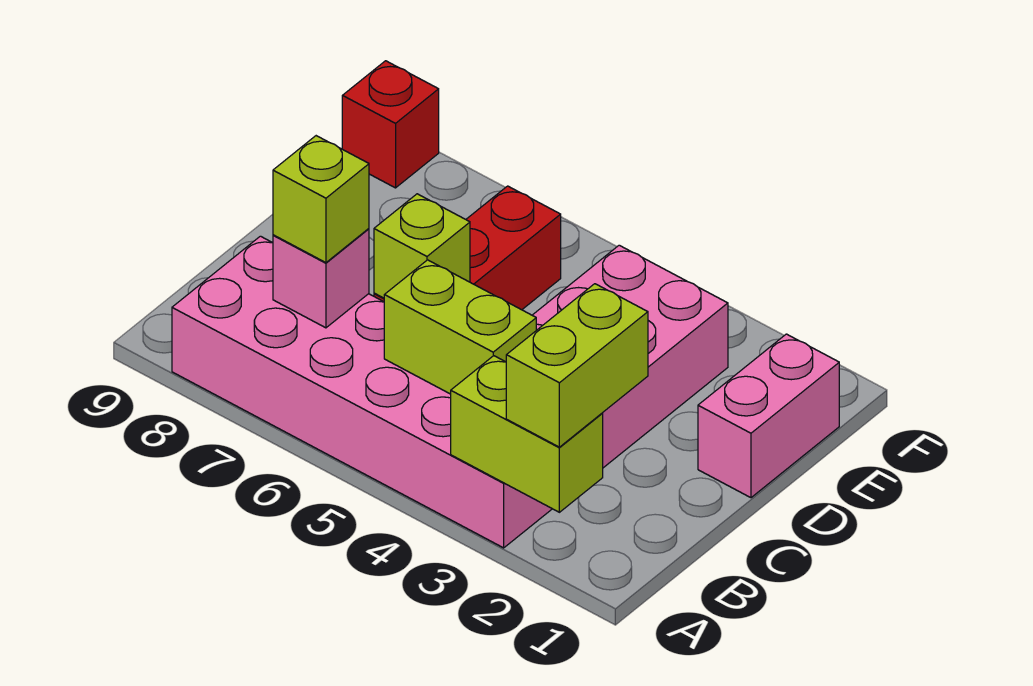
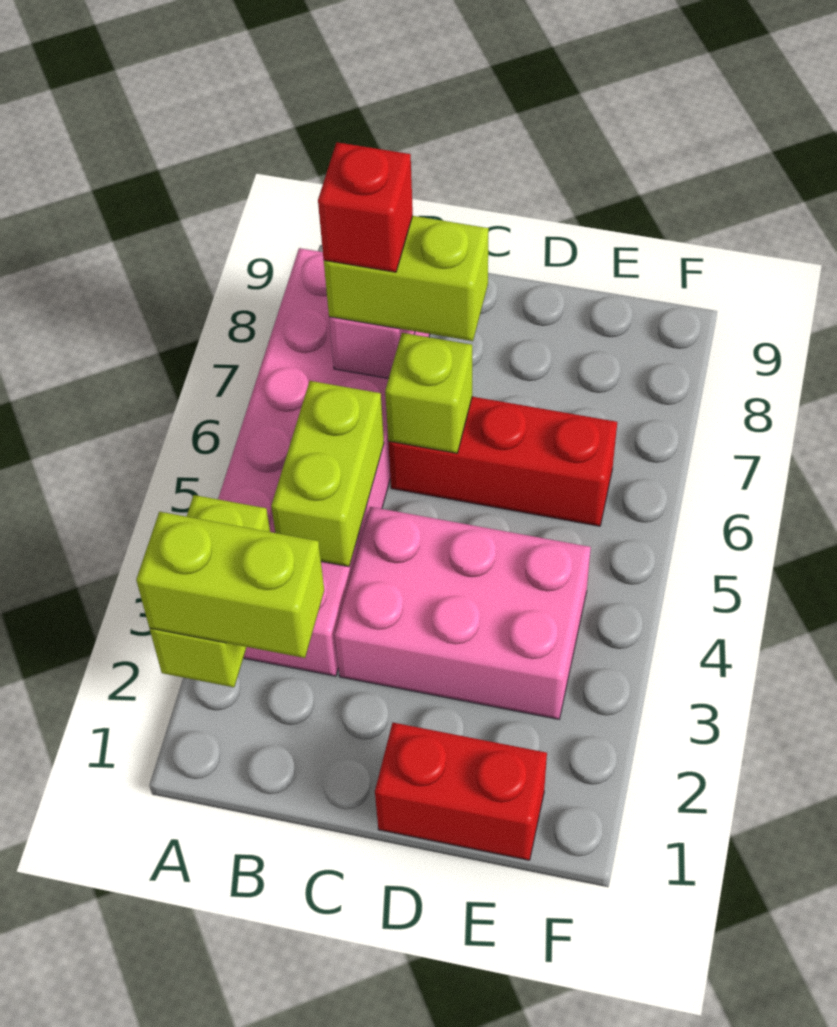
lime brick B7 level 3 -> lime brick B7:C7 level 3
pink brick D1:E1 level 1 -> red brick D1:E1 level 1
red brick F9 level 1 -> red brick B7 level 4

